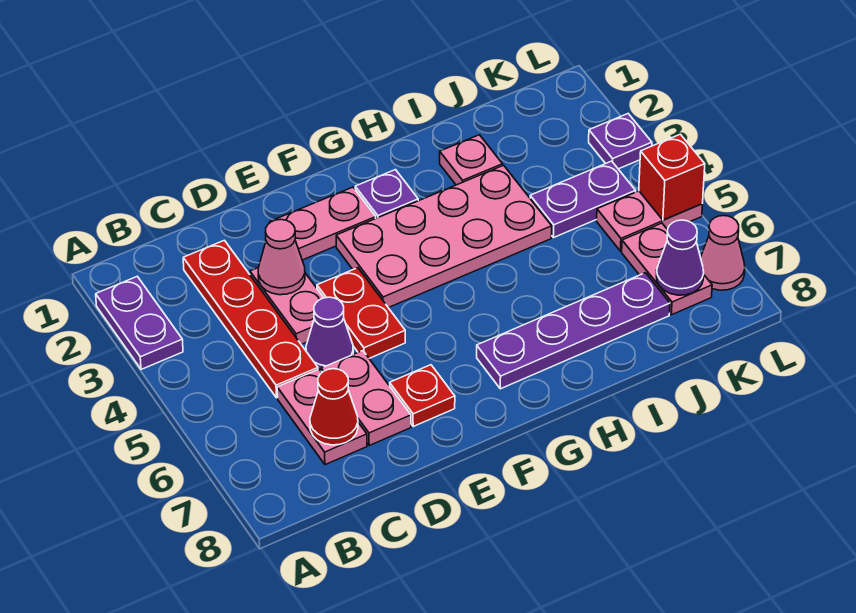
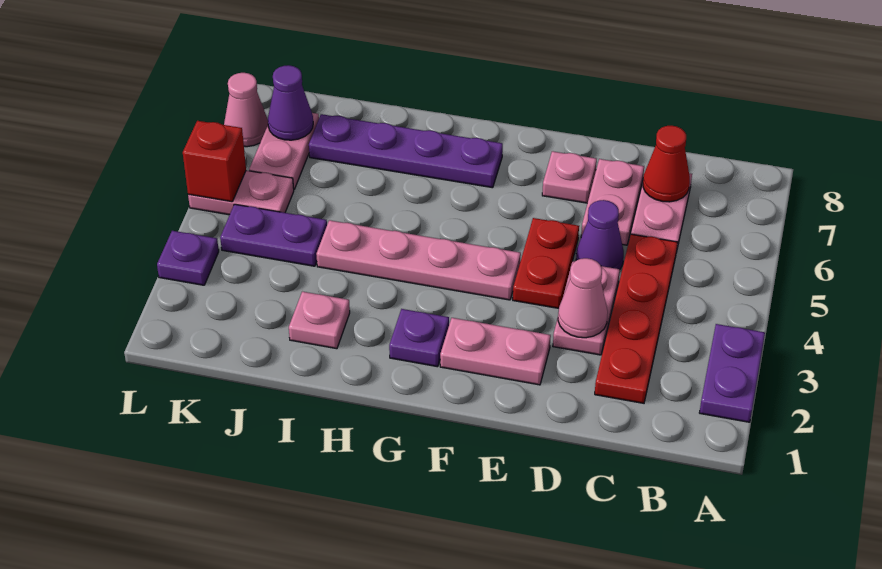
red plate E7 level 1 -> pink plate E7 level 1
pink plate F3:I4 level 1 -> pink plate F4:I4 level 1

